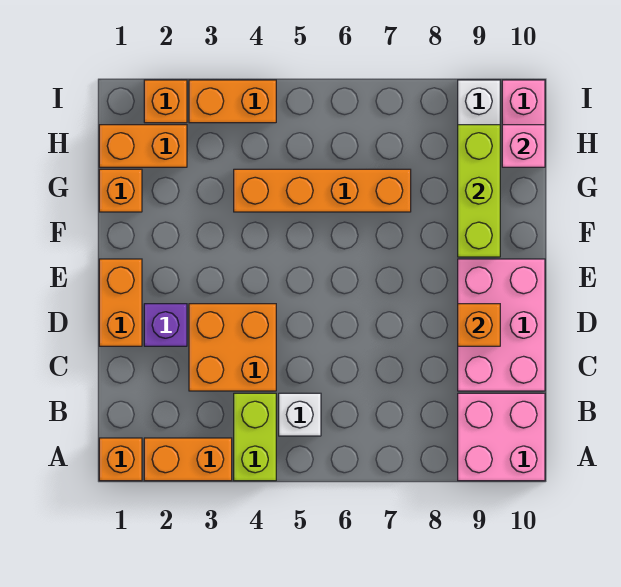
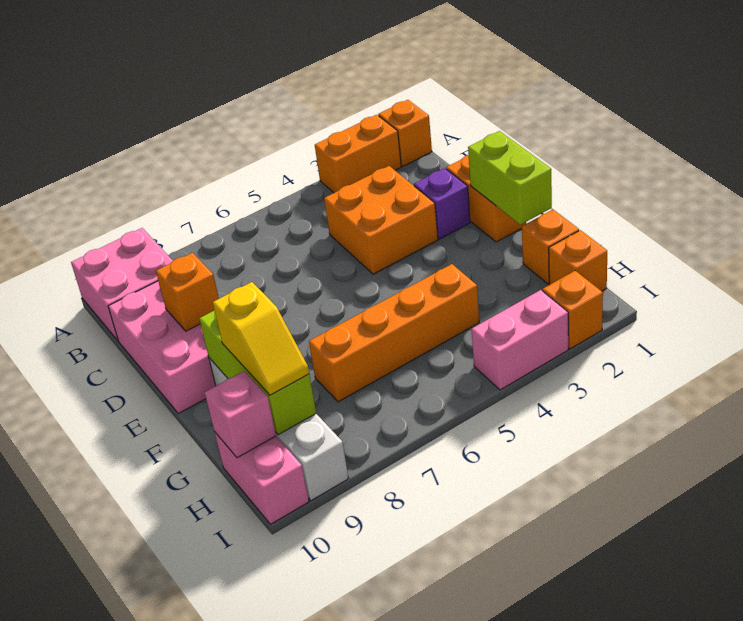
lime brick A4:B4 level 1 -> lime brick E1:F1 level 2
white brick B5 level 1 -> none
none -> yellow slope G9:H9 level 3 top G
orange brick H1:H2 level 1 -> orange brick H1 level 1
orange brick I3:I4 level 1 -> pink brick I3:I4 level 1

